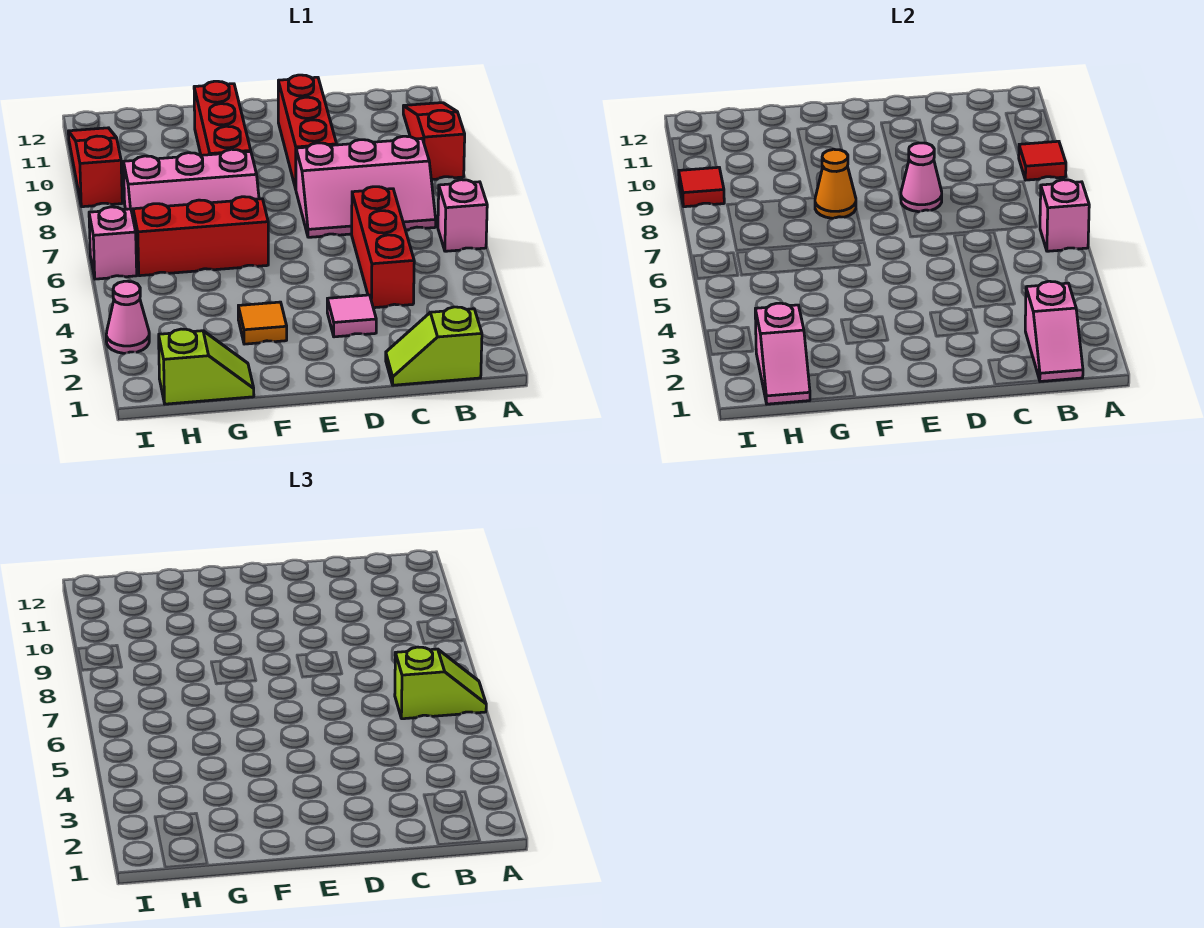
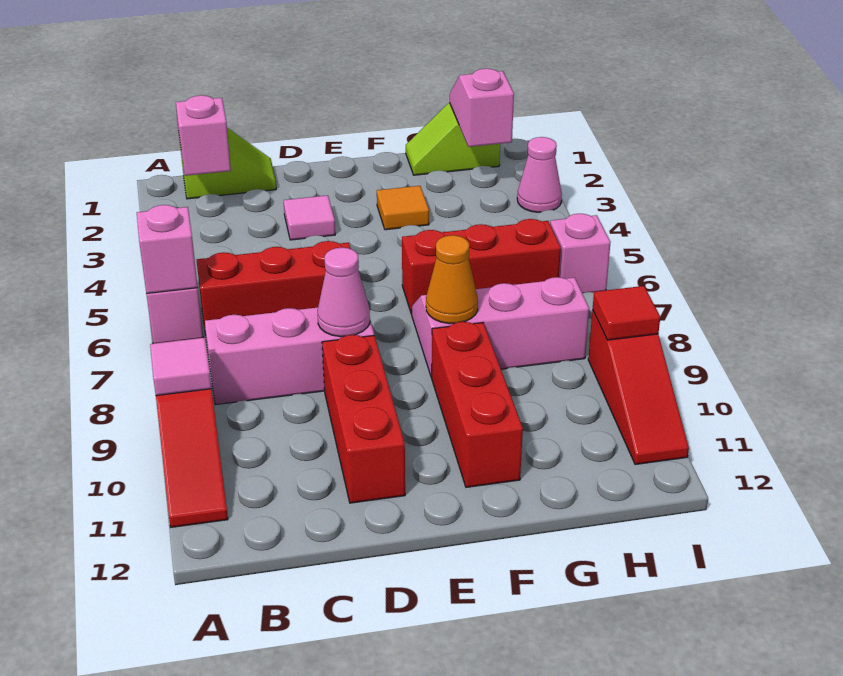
lime slope A6:B6 level 3 top B -> none
red tile A9 level 2 -> pink tile A9 level 2
red brick C4:C6 level 1 -> red brick B6:D6 level 1

